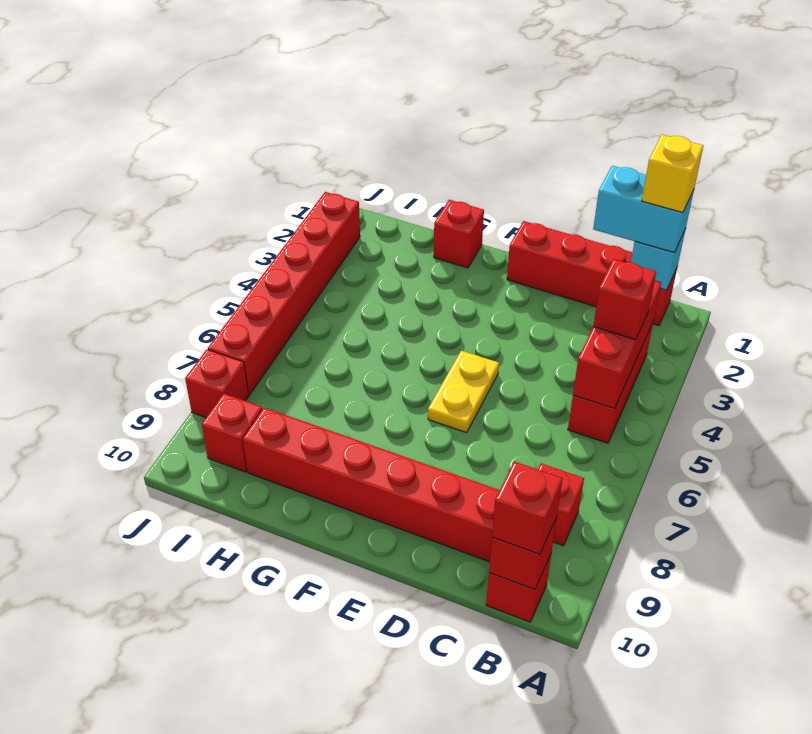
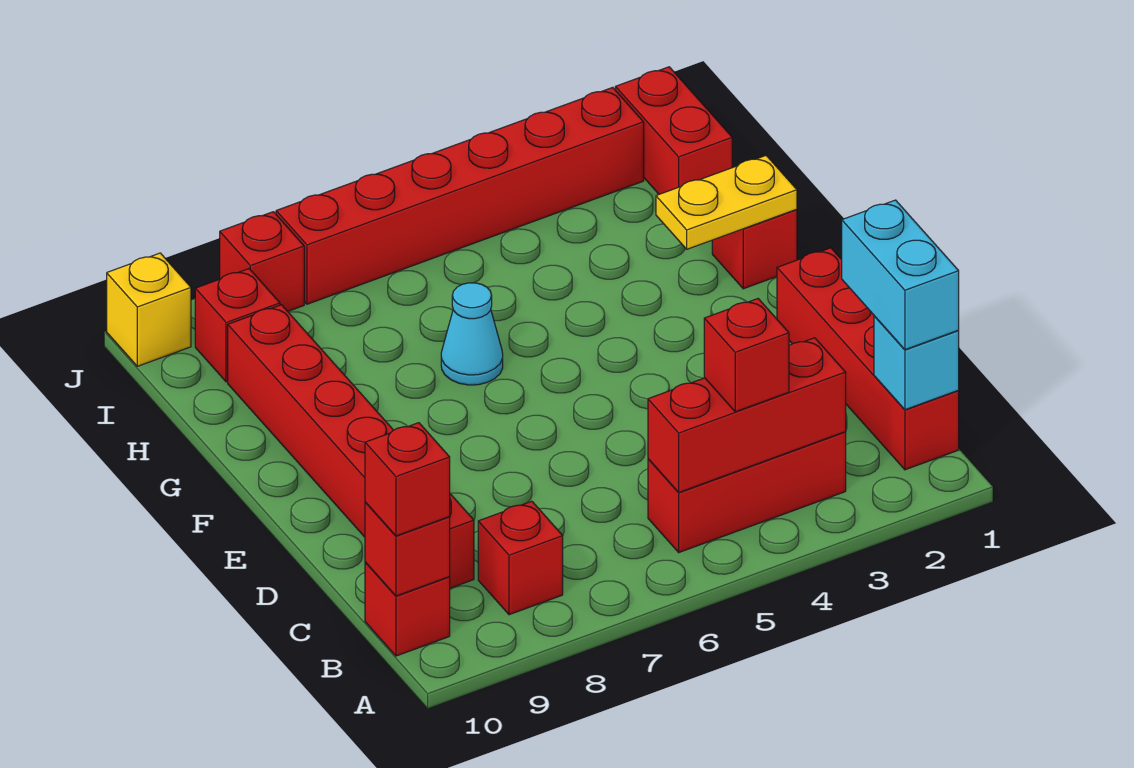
yellow brick B1 level 4 -> yellow brick J10 level 1
yellow plate E5:E6 level 1 -> yellow plate G1:G2 level 2
none -> cyan cone G6 level 1
none -> red brick I1:J1 level 1

